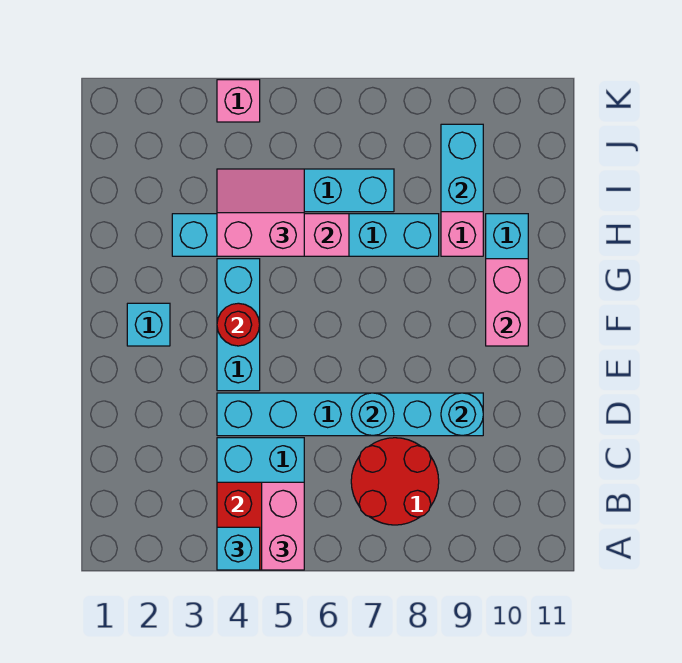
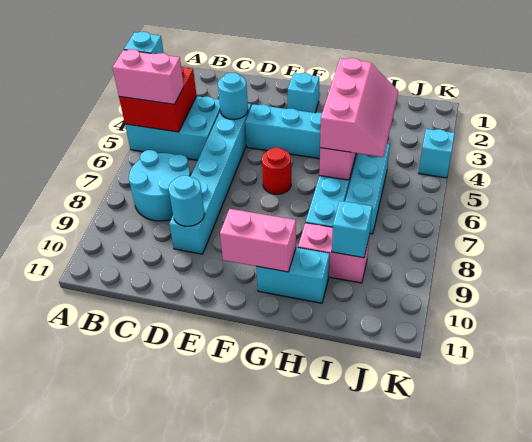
red round brick B7:C8 level 1 -> cyan round brick B7:C8 level 1
cyan round brick D7 level 2 -> cyan round brick D4 level 2
red round brick F4 level 2 -> red round brick F6 level 1
pink slope H4:I5 level 3 top H -> pink slope H4:I6 level 3 top H
cyan brick I9:J9 level 2 -> cyan brick I9 level 2
pink brick K4 level 1 -> cyan brick K4 level 1

